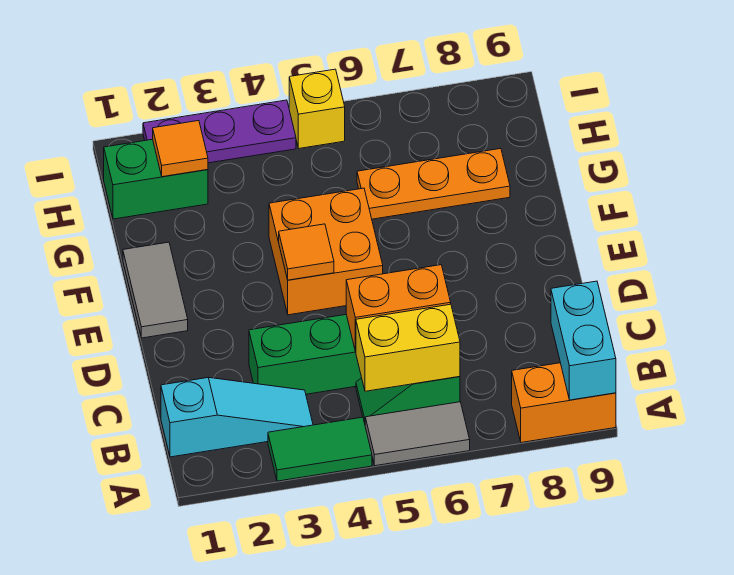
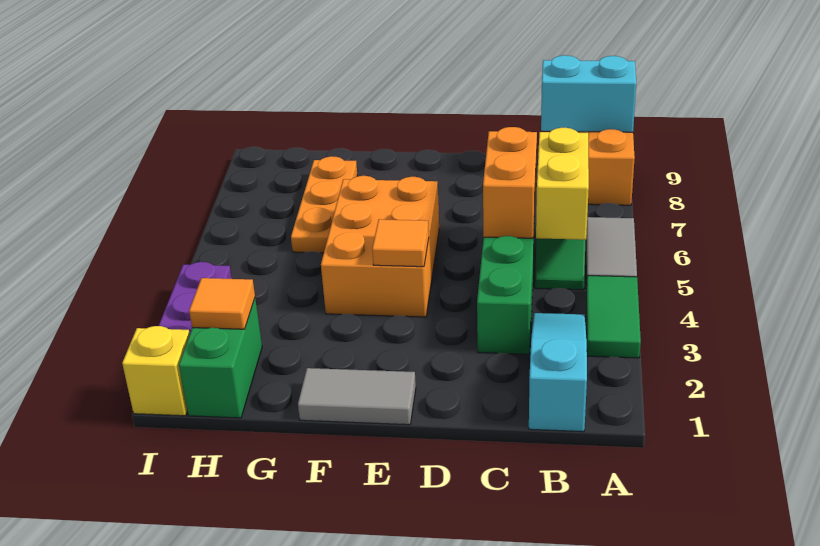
orange brick E4:F5 level 1 -> orange brick E4:F6 level 1
yellow brick I5 level 1 -> yellow brick I1 level 1

